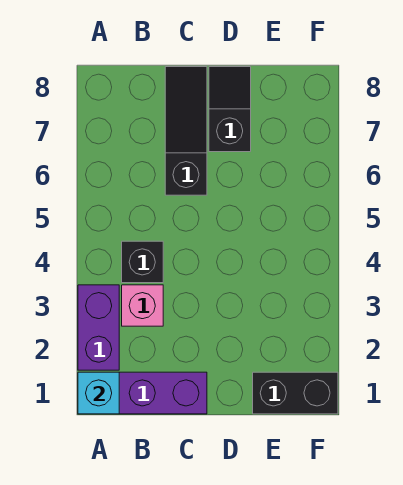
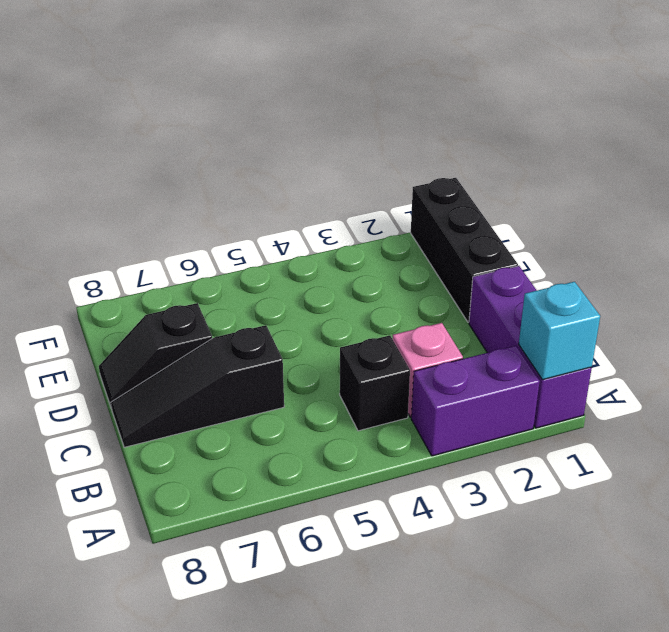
black brick E1:F1 level 1 -> black brick D1:F1 level 1

